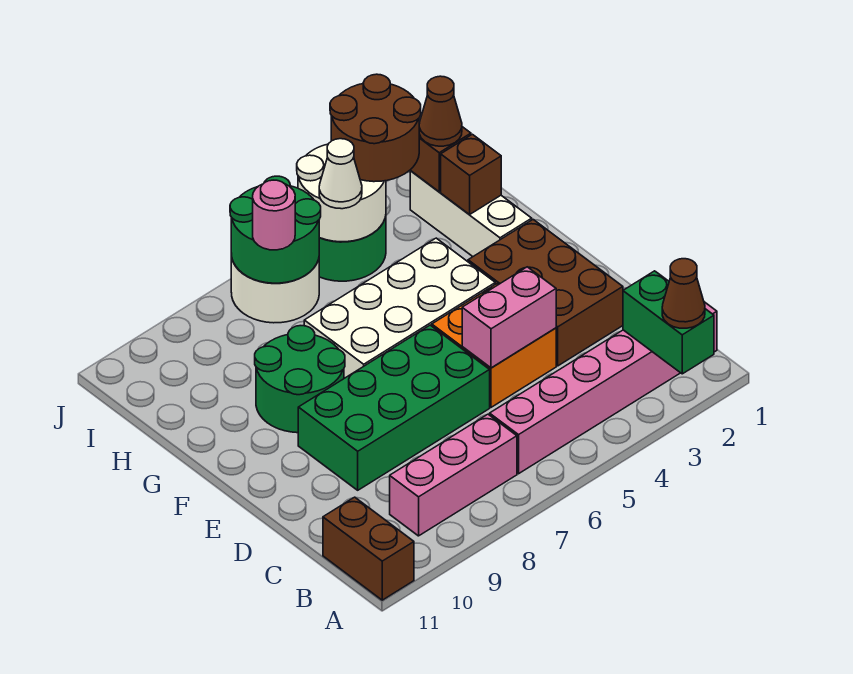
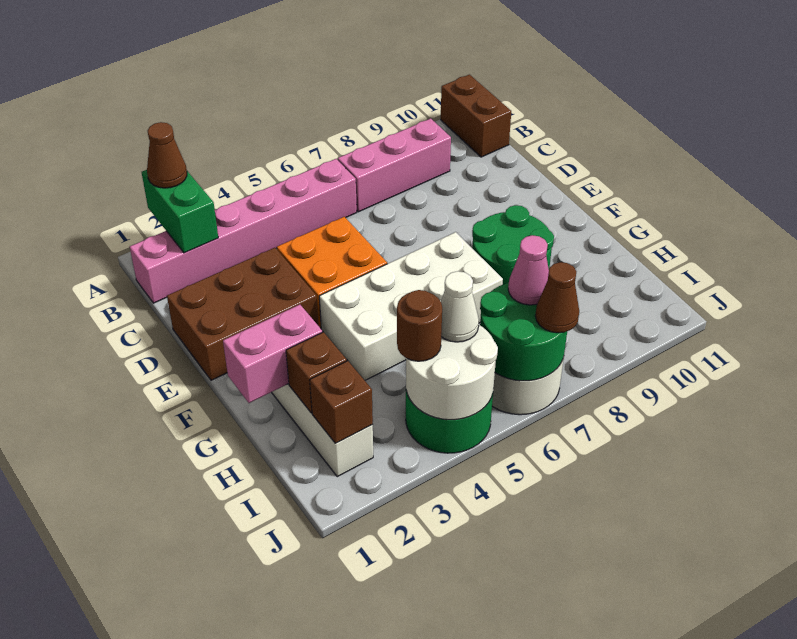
brown brick D2:F3 level 1 -> brown brick D1:E3 level 1
pink brick D4:D5 level 2 -> pink brick G1:G2 level 2
green brick D6:E9 level 1 -> none
brown cone I2 level 3 -> brown cone J7 level 3
brown round brick I3:J4 level 3 -> brown round brick I4 level 3
pink round brick I7 level 3 -> pink cone I7 level 3

